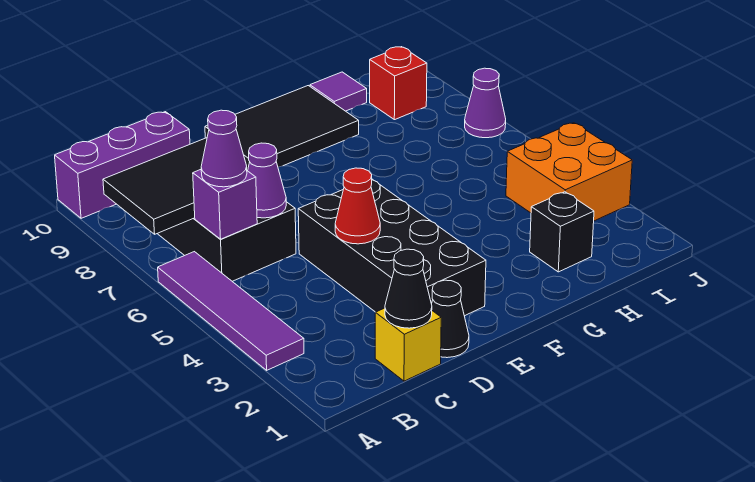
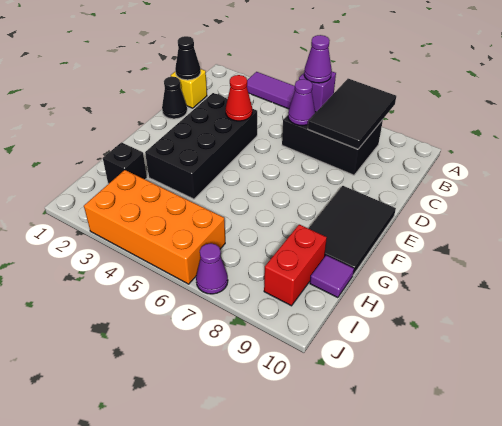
purple brick A10:C10 level 1 -> none
black brick D2:E5 level 1 -> black brick D3:G4 level 1
orange brick I3:J4 level 1 -> orange brick I3:J6 level 1
red brick I9 level 1 -> red brick H9:I9 level 1

